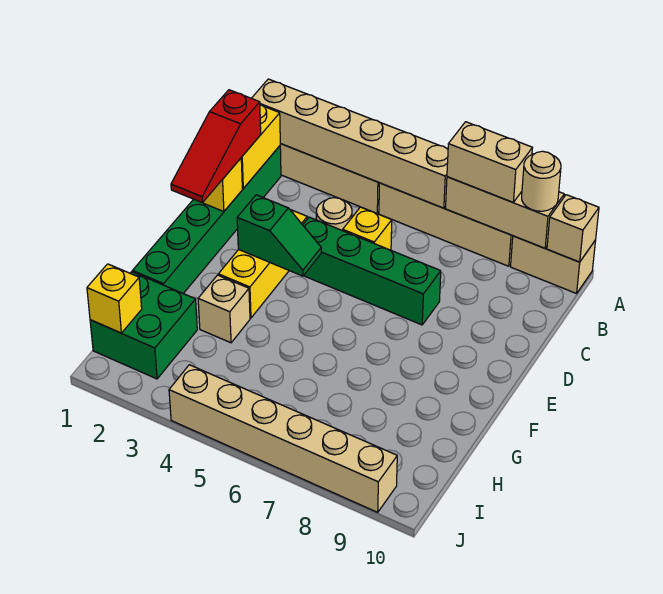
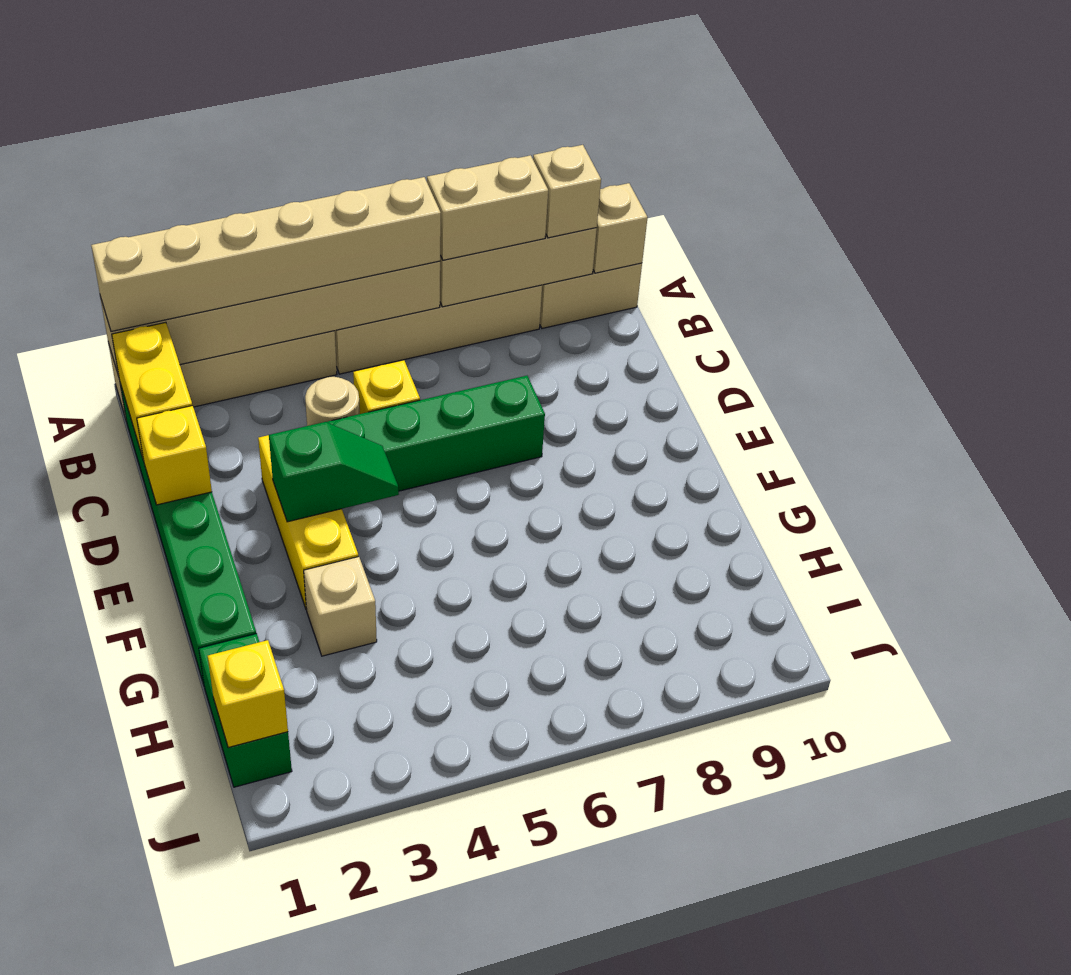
tan round brick A9 level 3 -> tan brick A9 level 3
red slope C1:E1 level 3 top C -> none
green brick H1:I2 level 1 -> green brick H1:I1 level 1
tan brick J4:J9 level 1 -> tan brick A1:A6 level 3

